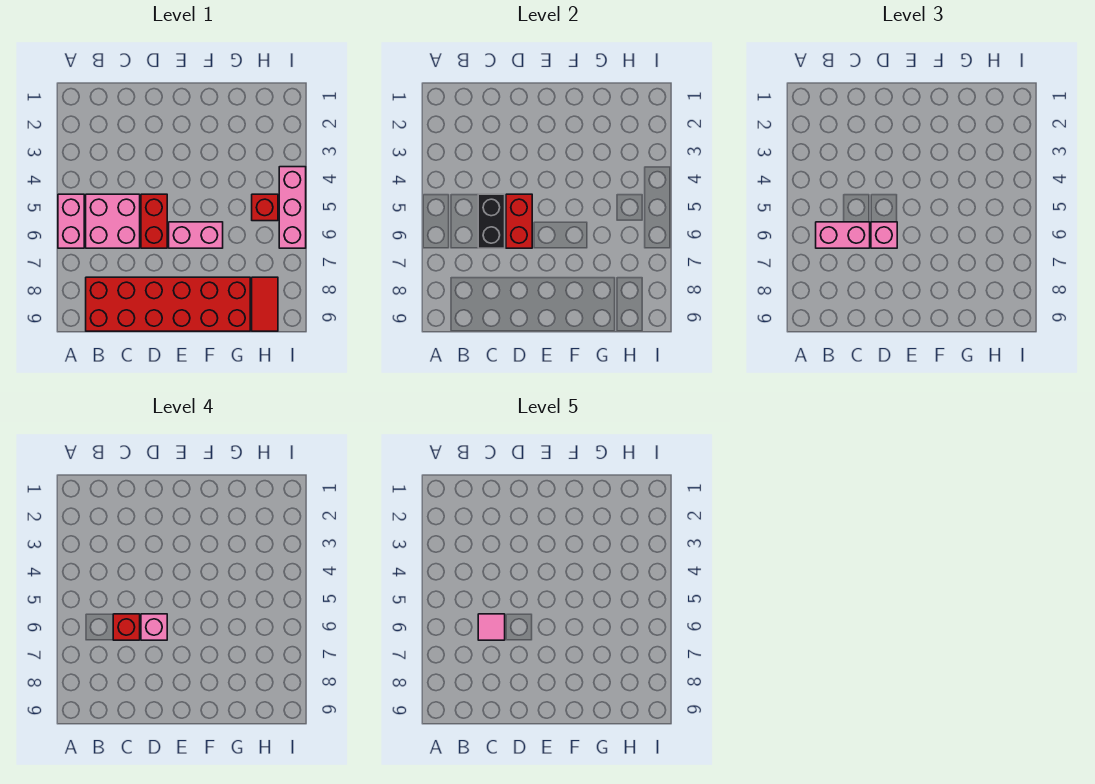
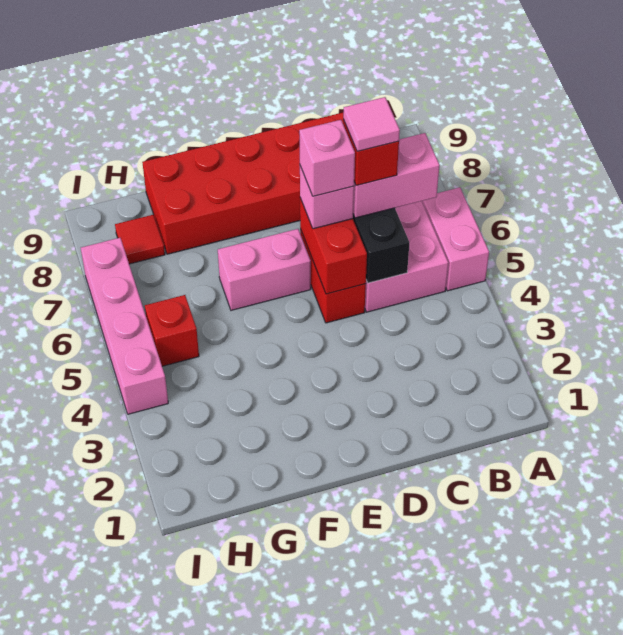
red tile H8:H9 level 1 -> red tile H8 level 1
pink brick I4:I6 level 1 -> pink brick I4:I7 level 1

